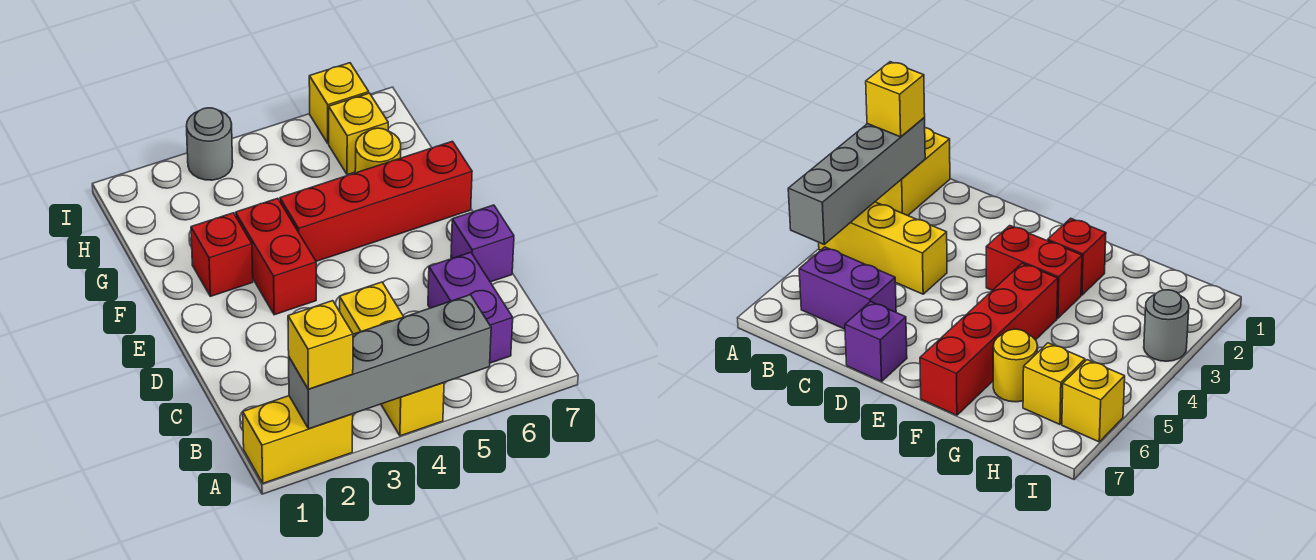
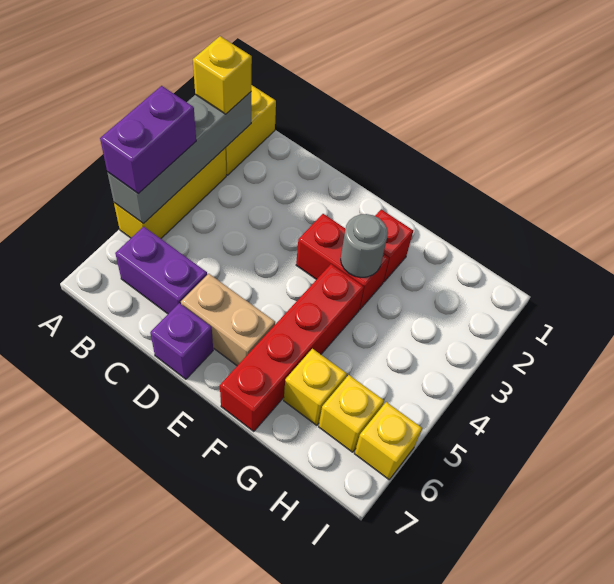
yellow brick A4:C4 level 1 -> yellow brick A3:A5 level 1
none -> purple brick A4:A5 level 3
none -> tan brick D6:E6 level 1
yellow round brick G6 level 1 -> yellow brick G6 level 1
grey round brick I3 level 1 -> grey round brick F3 level 2

